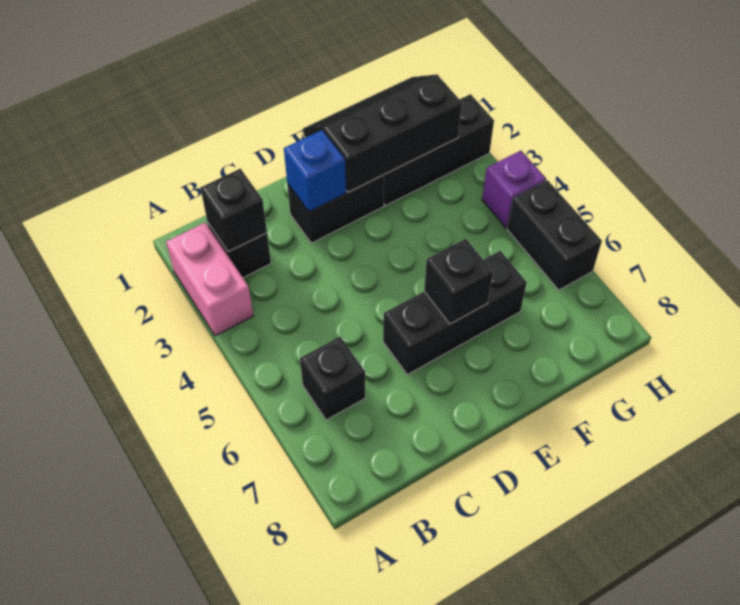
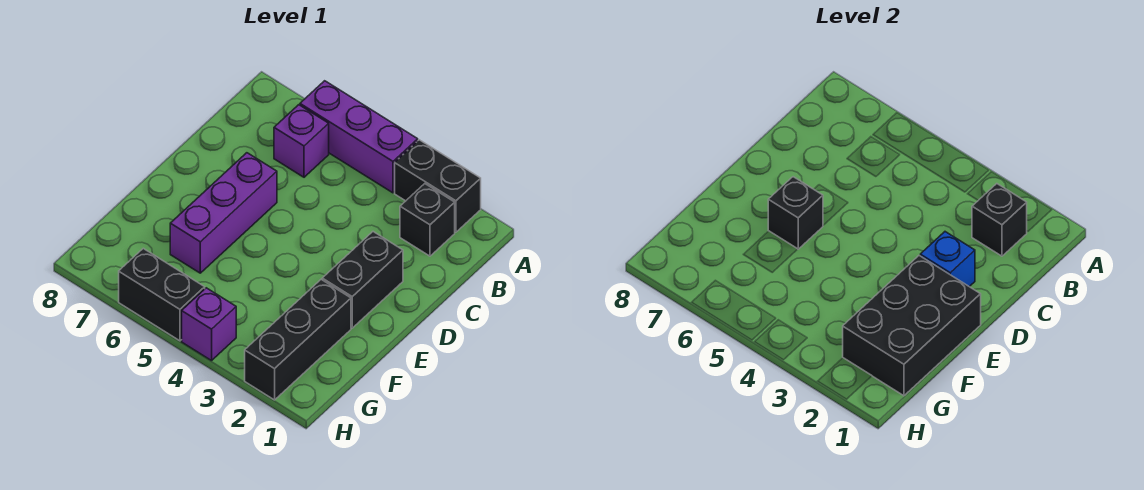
pink brick A2:A3 level 1 -> black brick A2:A3 level 1
none -> purple brick A4:A6 level 1
black brick B6 level 1 -> purple brick B6 level 1
black brick D6:F6 level 1 -> purple brick D6:F6 level 1
black slope E1:G2 level 2 top 2 -> black brick E1:G2 level 2

